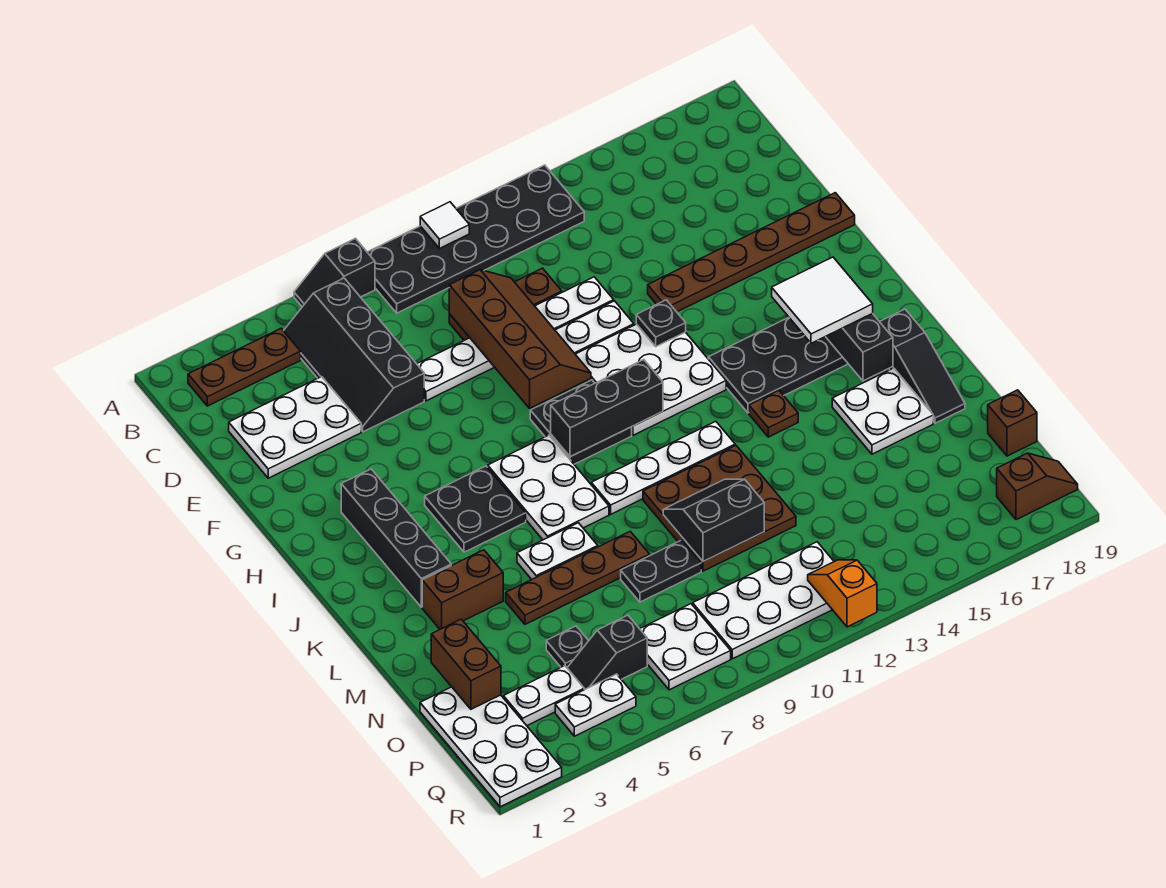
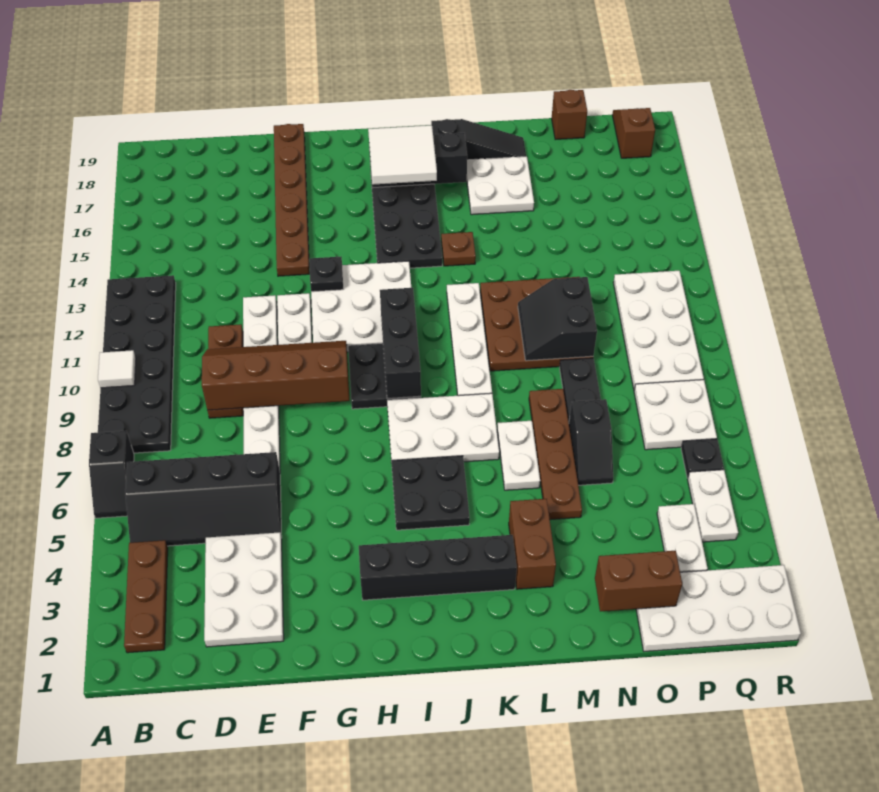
black plate O5 level 1 -> black plate Q6 level 1
black slope P5:P6 level 1 top 6 -> black slope N6:N7 level 1 top 7
orange slope Q12:R12 level 2 top R -> none

